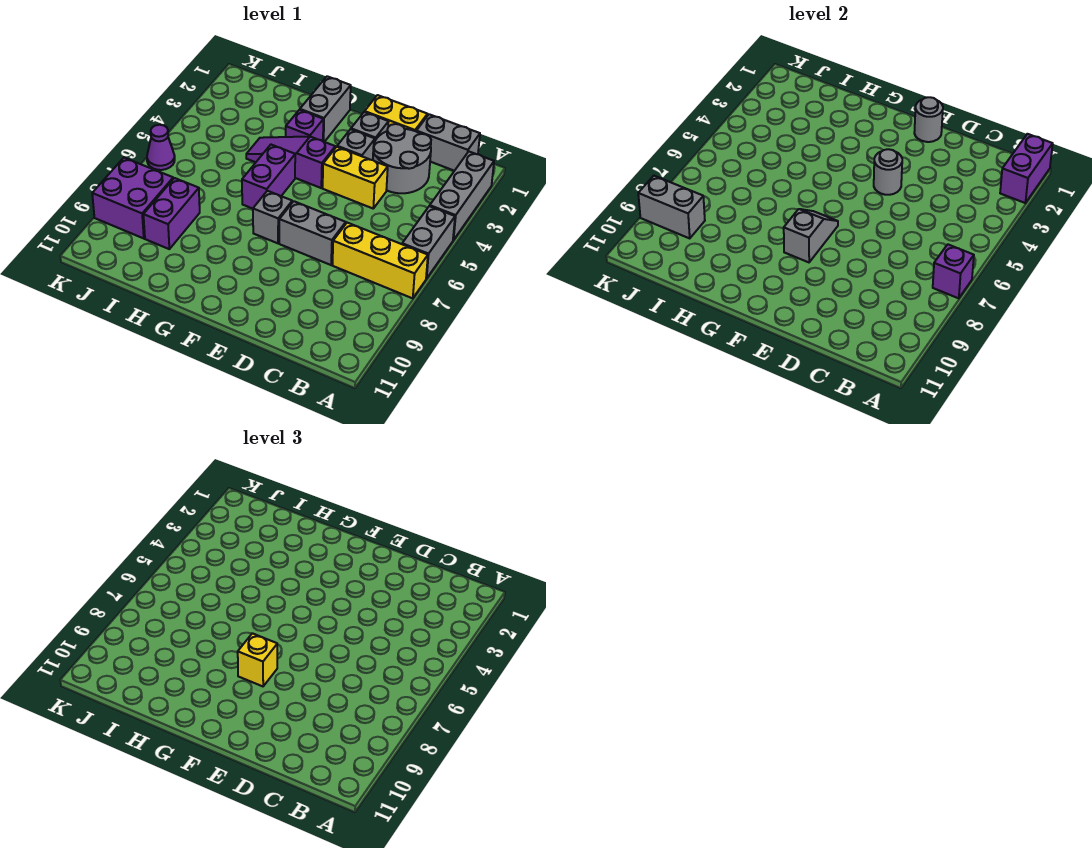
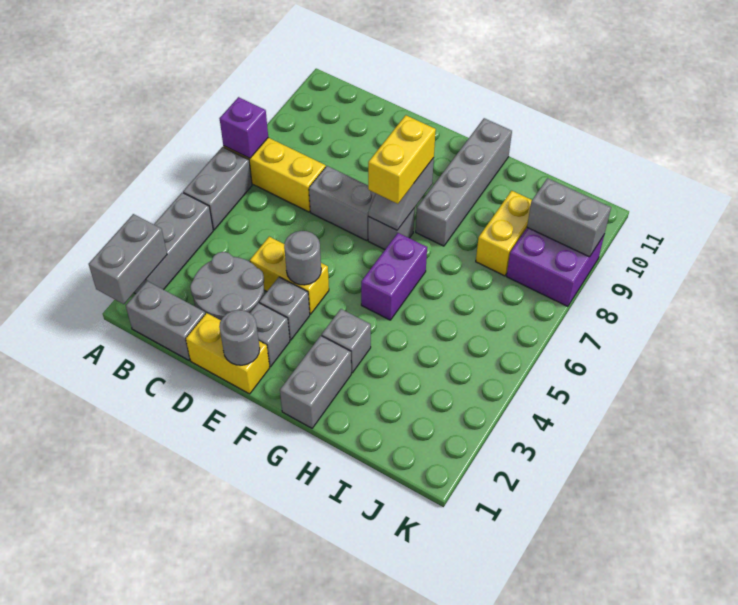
purple brick A1:A2 level 2 -> grey brick A1:A2 level 2
purple slope F4:H4 level 1 top F -> none
yellow brick F8 level 3 -> yellow brick F7:F8 level 3
purple brick G3 level 1 -> grey brick G3 level 1
none -> grey brick G8:G11 level 1
purple brick I8:I9 level 1 -> yellow brick I8:I9 level 1
purple cone K6 level 1 -> none

